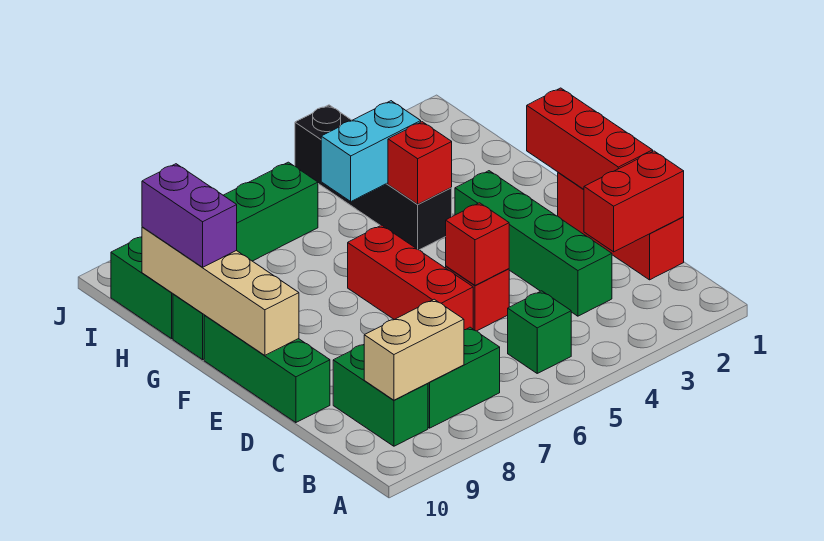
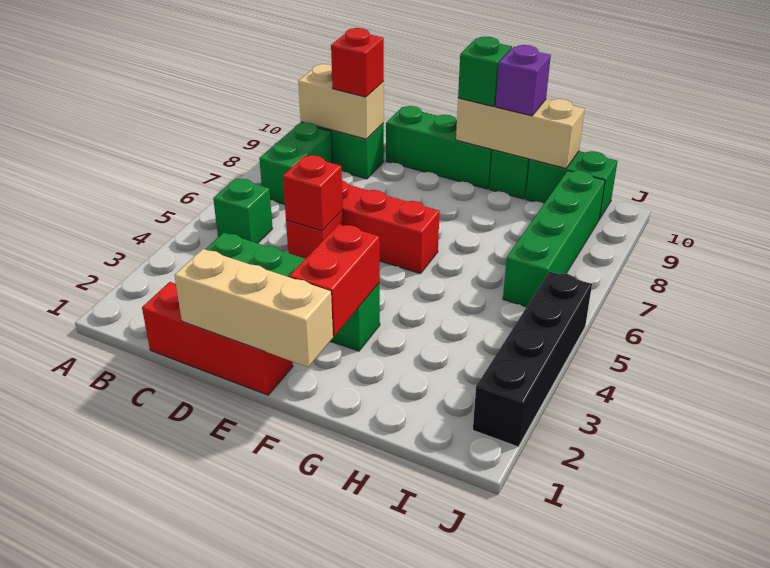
tan brick B8:B9 level 2 -> tan brick B9:C9 level 2
red brick C1:C2 level 2 -> red brick F2:F3 level 2
red brick D1:F1 level 2 -> tan brick D1:F1 level 2
tan brick E10:H10 level 2 -> tan brick F10:H10 level 2
none -> green brick F10 level 3
black brick G4:J4 level 1 -> black brick J2:J5 level 1
red brick G4 level 2 -> red brick C9 level 3
purple brick G10:H10 level 3 -> purple brick G10 level 3
cyan brick H4:H5 level 2 -> none

